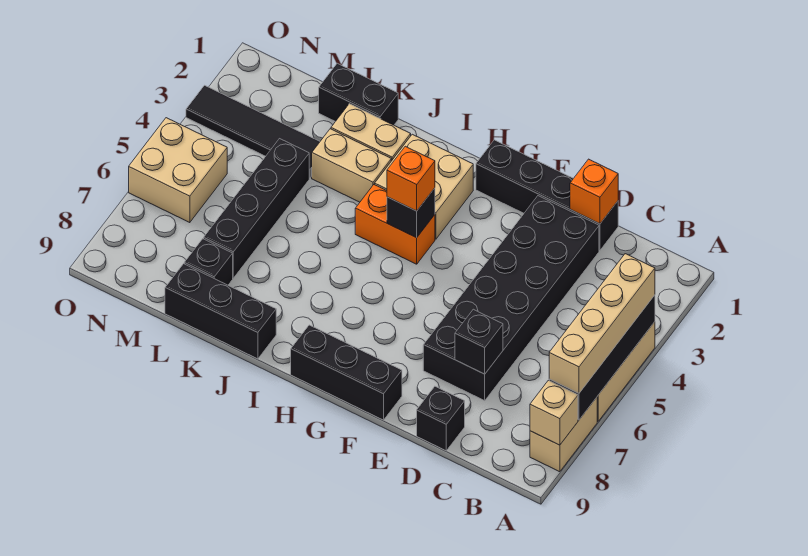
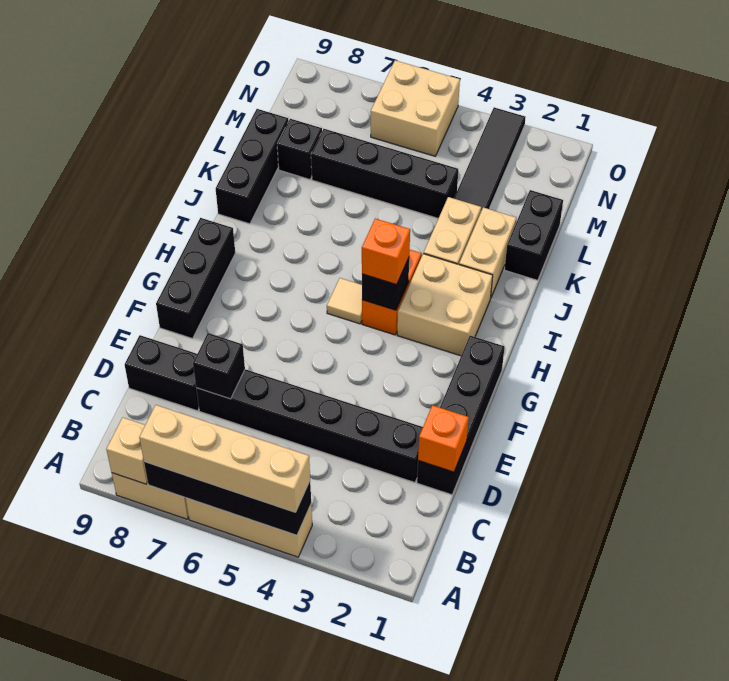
black brick D2:E7 level 1 -> black brick D2:D7 level 1
black brick D9 level 1 -> black brick D8:D9 level 1
none -> tan tile H5 level 1

